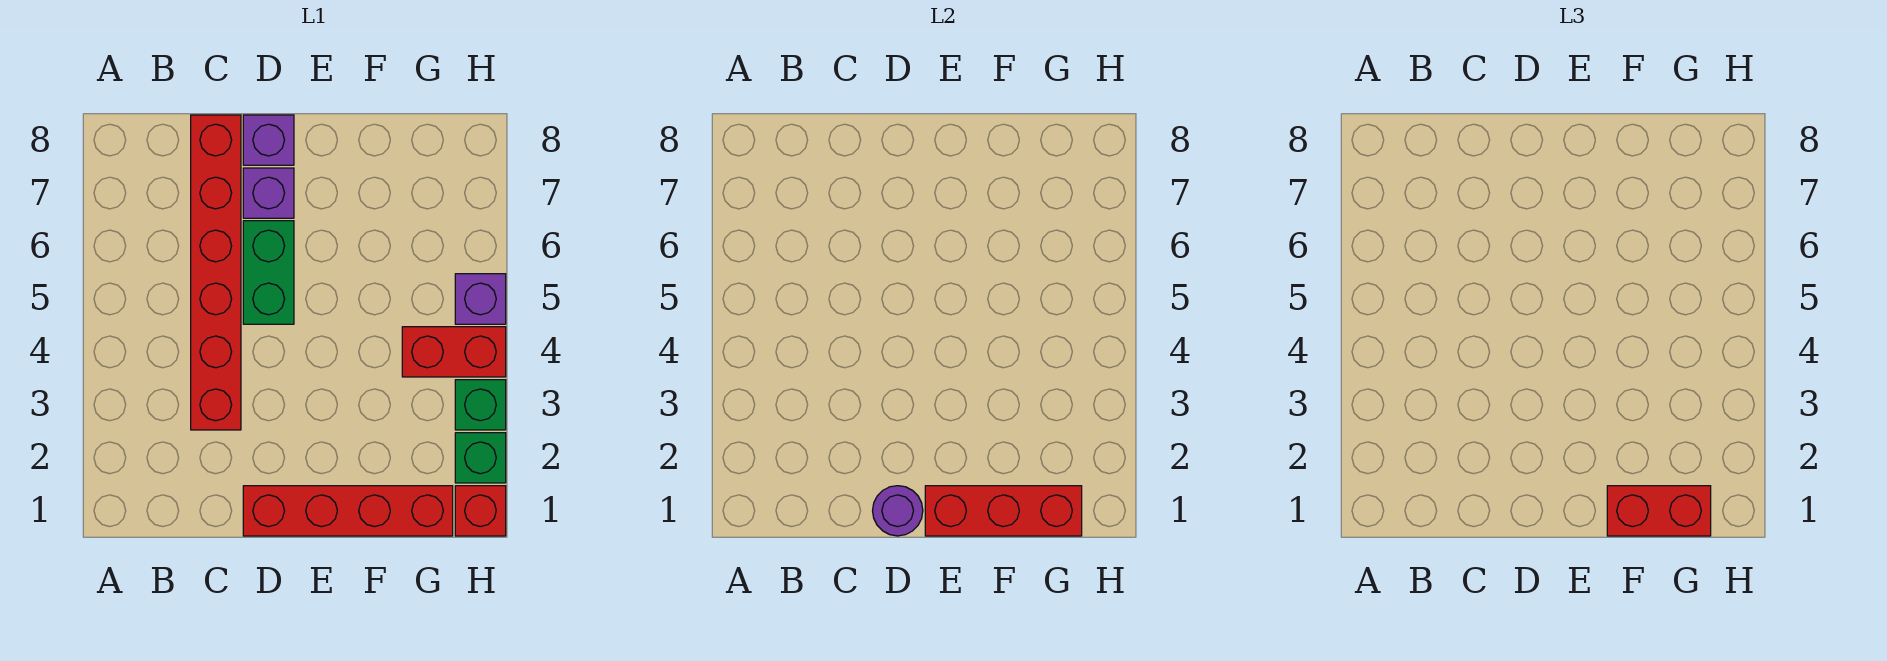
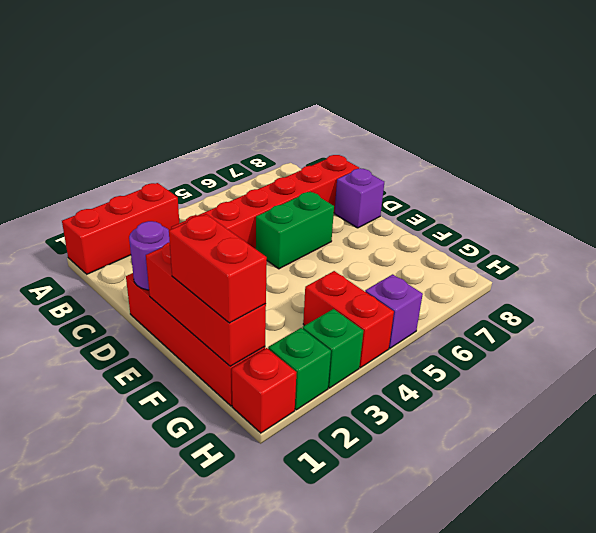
none -> red brick A1:A3 level 1
purple brick D7 level 1 -> none

